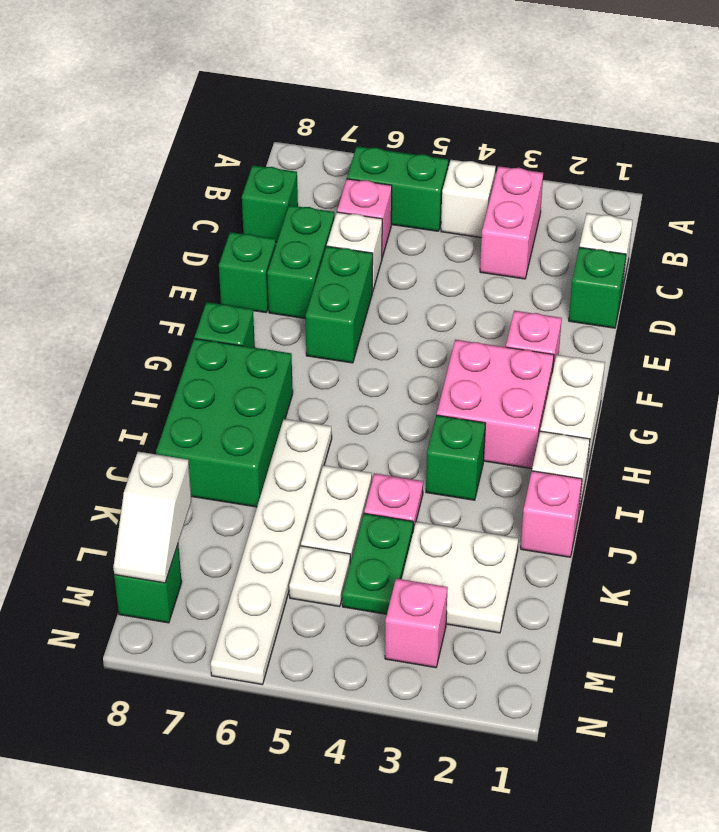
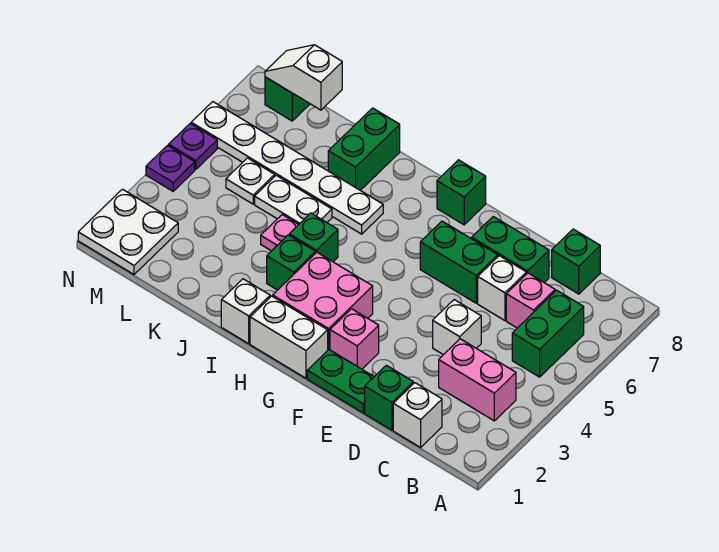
white brick B4 level 1 -> white brick D4 level 1
green brick E8 level 1 -> green brick I4 level 1
green brick H7:J8 level 1 -> green brick J7:J8 level 1
pink brick J1 level 1 -> none
white plate K2:L3 level 1 -> white plate M1:N2 level 1
green plate K4:L4 level 1 -> green plate E1:F1 level 1
pink brick M3 level 1 -> none
none -> purple plate N4 level 1
none -> purple plate N5 level 1

